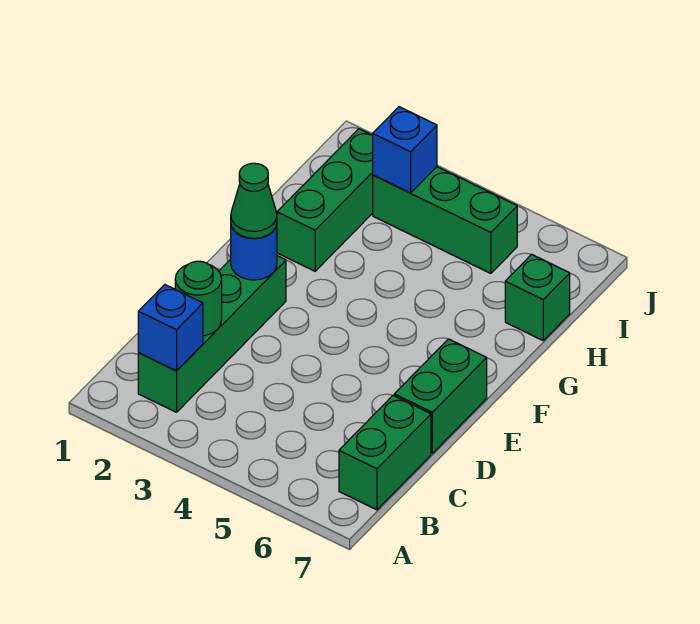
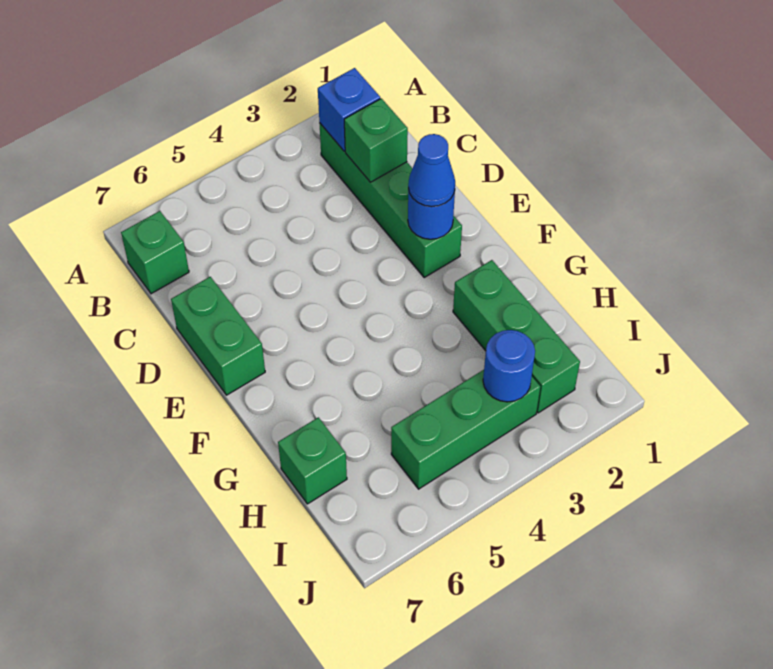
green brick B7:C7 level 1 -> green brick B7 level 1
green round brick C2 level 2 -> green brick C2 level 2
green cone E2 level 3 -> blue cone E2 level 3
blue brick I3 level 2 -> blue round brick I3 level 2

